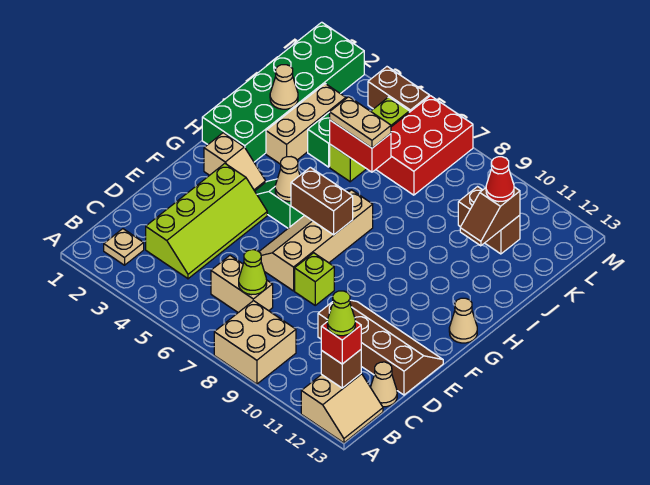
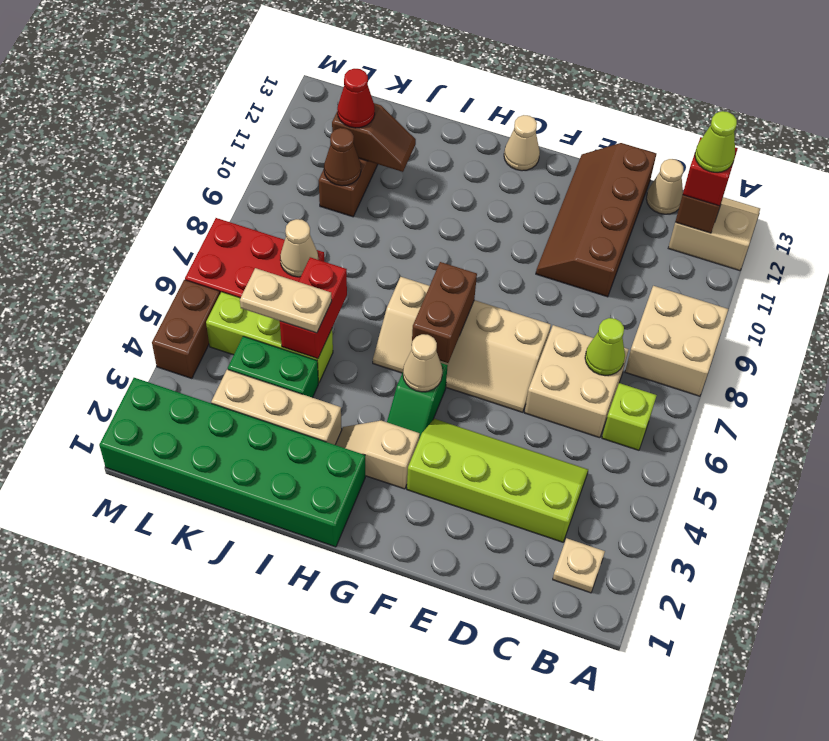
tan brick C6:C7 level 1 -> tan brick C6:D7 level 1
lime brick E8 level 1 -> lime brick B6 level 1
tan slope G2:G3 level 1 top 2 -> tan slope G3:H3 level 1 top G
tan cone J2 level 2 -> tan cone K7 level 2
tan plate J5:J6 level 3 -> tan plate J5:K5 level 3
none -> brown cone K10 level 2

